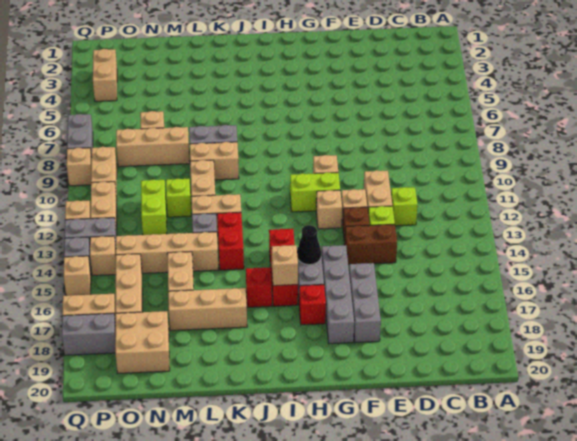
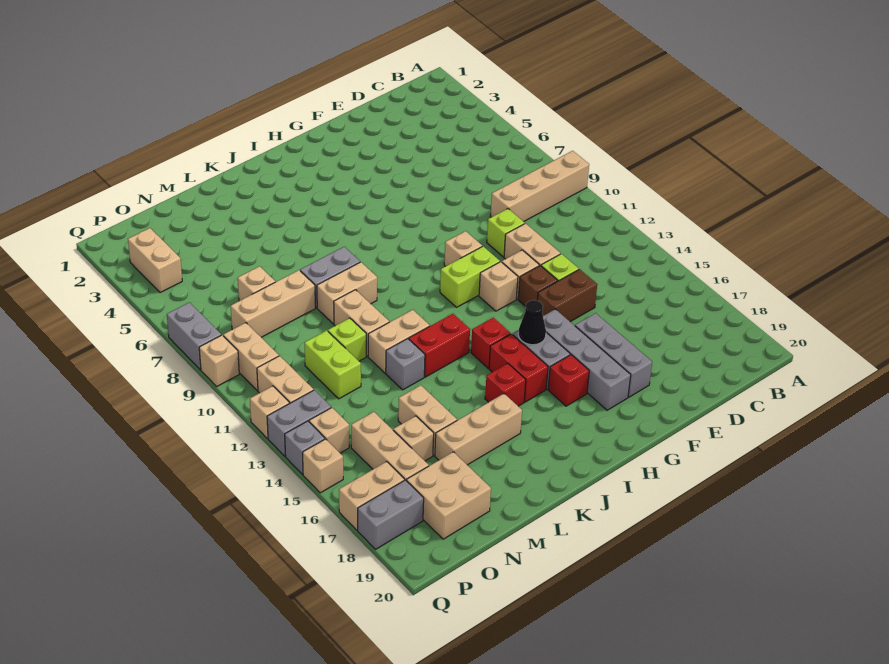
lime brick D12 level 1 -> lime brick E10 level 1
tan brick I16 level 2 -> tan brick N16 level 1
red brick K13:K14 level 1 -> red brick J13:K13 level 1
tan brick L14:O14 level 1 -> tan brick A9:D9 level 1

